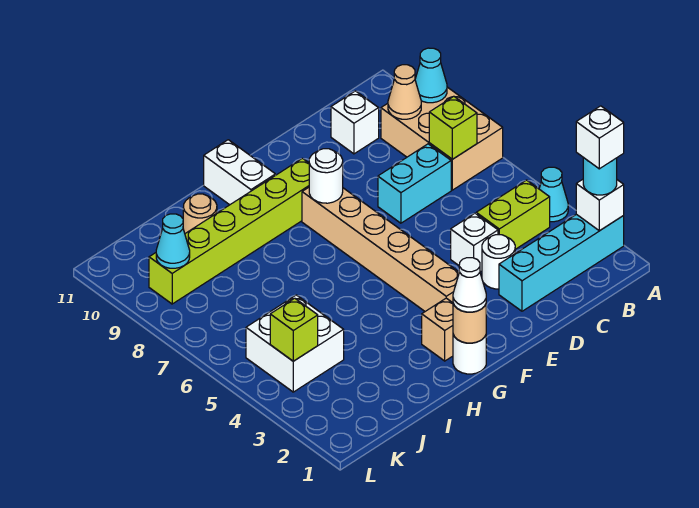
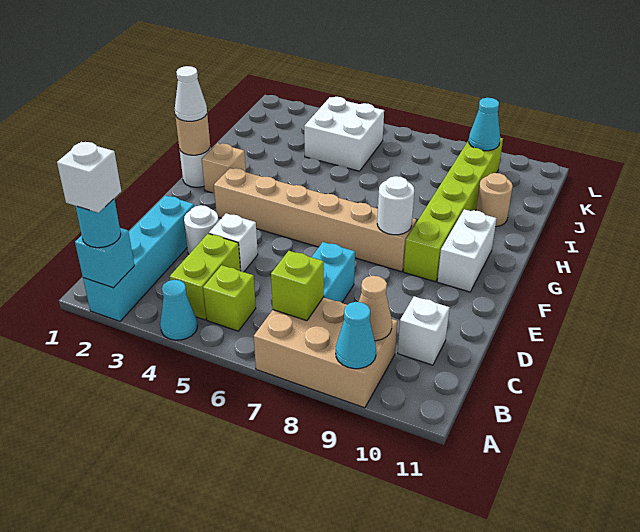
white brick A2 level 2 -> cyan brick A2 level 2
white brick G10:G11 level 1 -> white brick F10:G10 level 1
lime brick K4 level 2 -> lime brick B5 level 1

